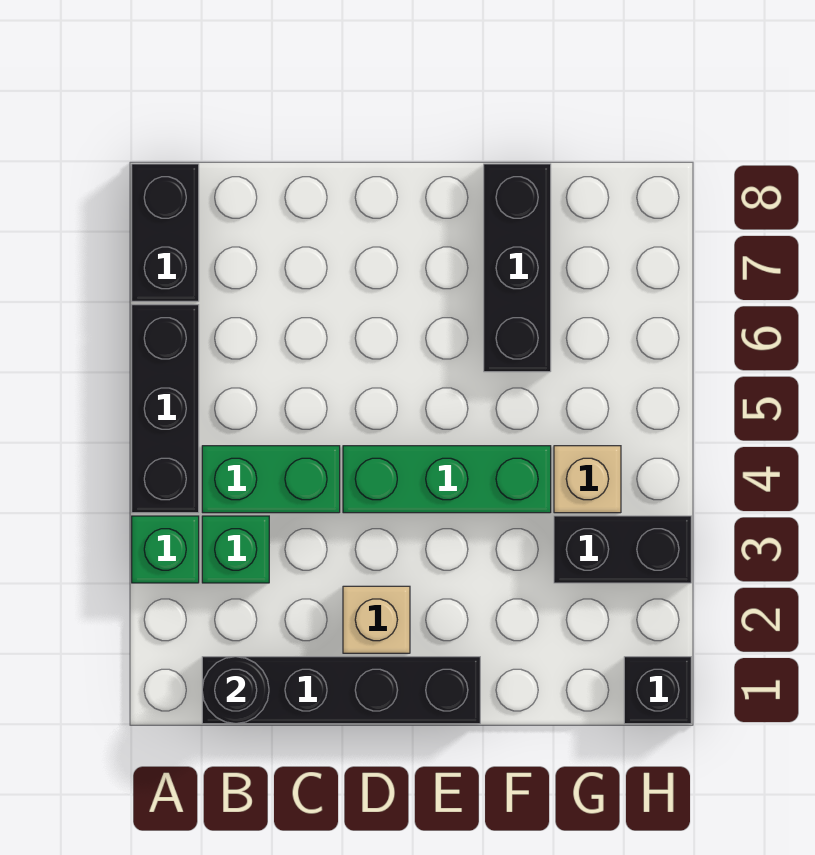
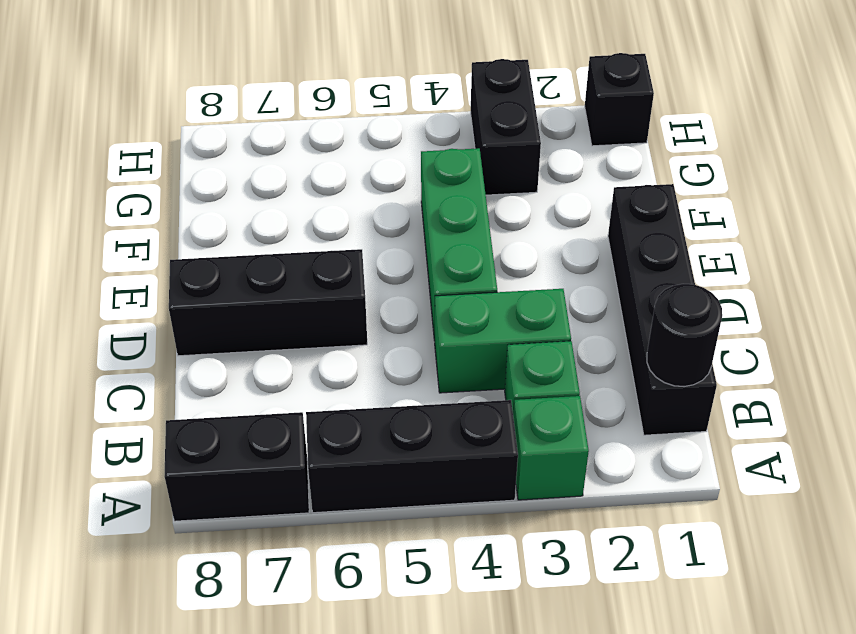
green brick B4:C4 level 1 -> green brick C3:C4 level 1
tan brick D2 level 1 -> none
black brick F6:F8 level 1 -> black brick D6:D8 level 1
tan brick G4 level 1 -> none

